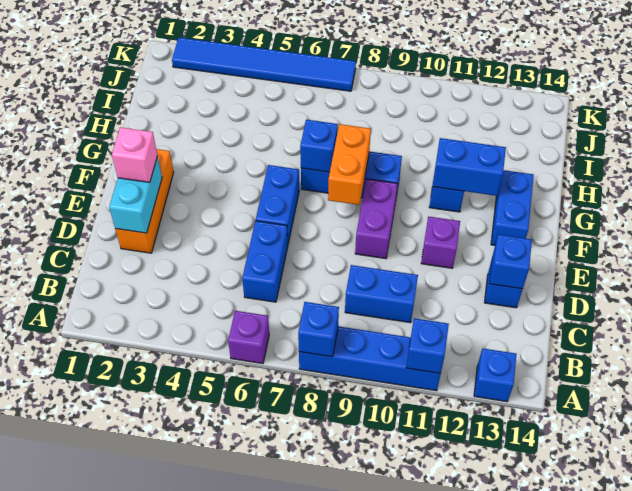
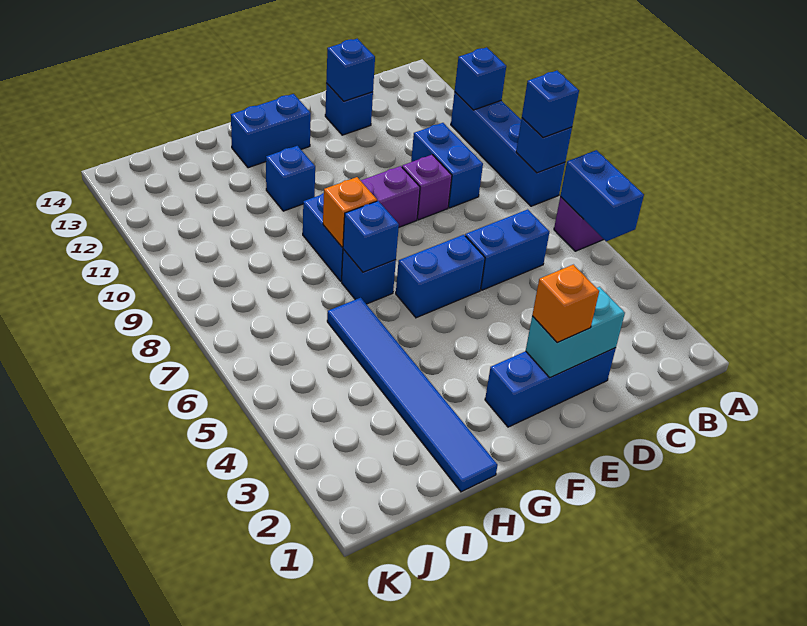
blue brick A13 level 1 -> blue brick A8 level 3
orange brick D2:F2 level 1 -> blue brick D2:F2 level 1
pink brick E2 level 3 -> orange brick E2 level 3
purple brick E11 level 1 -> purple brick D9 level 1
orange brick F8:G8 level 2 -> orange brick G8 level 2
blue brick G11:G12 level 2 -> blue brick A5:A6 level 2
blue tile K2:K7 level 1 -> blue tile H1:H6 level 1

